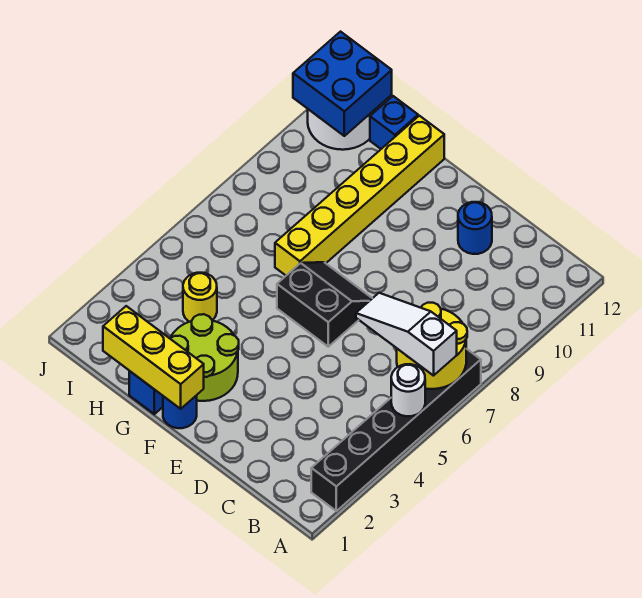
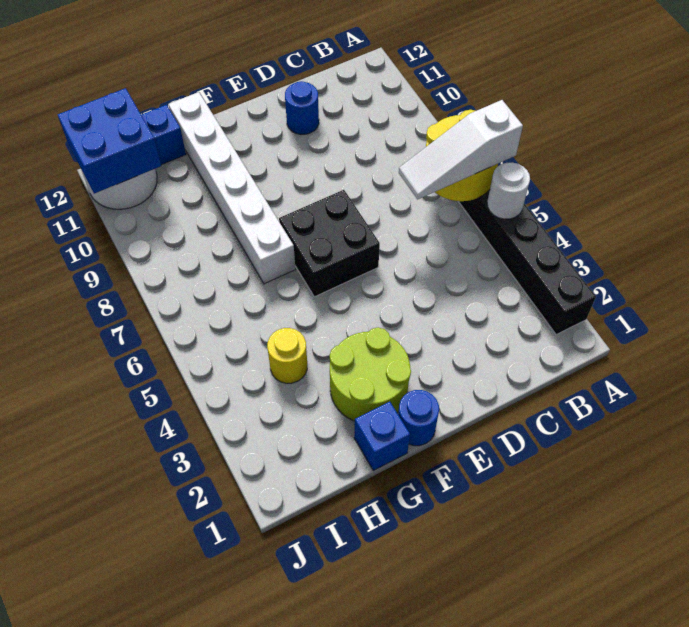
black slope E6:F7 level 1 top 6 -> black brick E6:F7 level 1
yellow brick F1:H1 level 2 -> none
yellow brick G7:G12 level 1 -> white brick G7:G12 level 1

